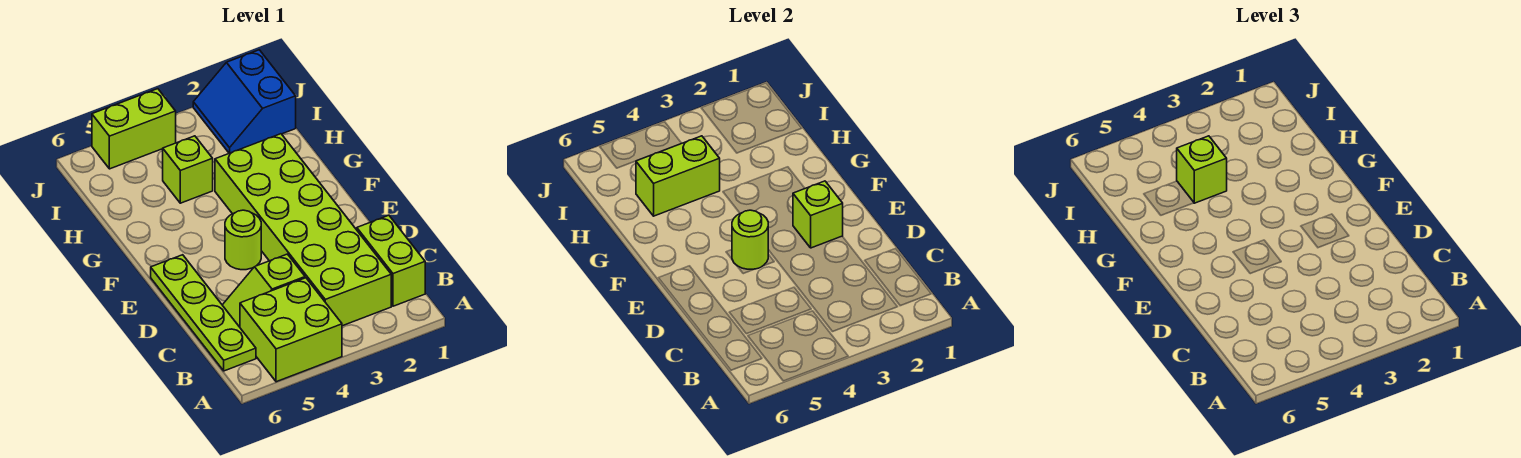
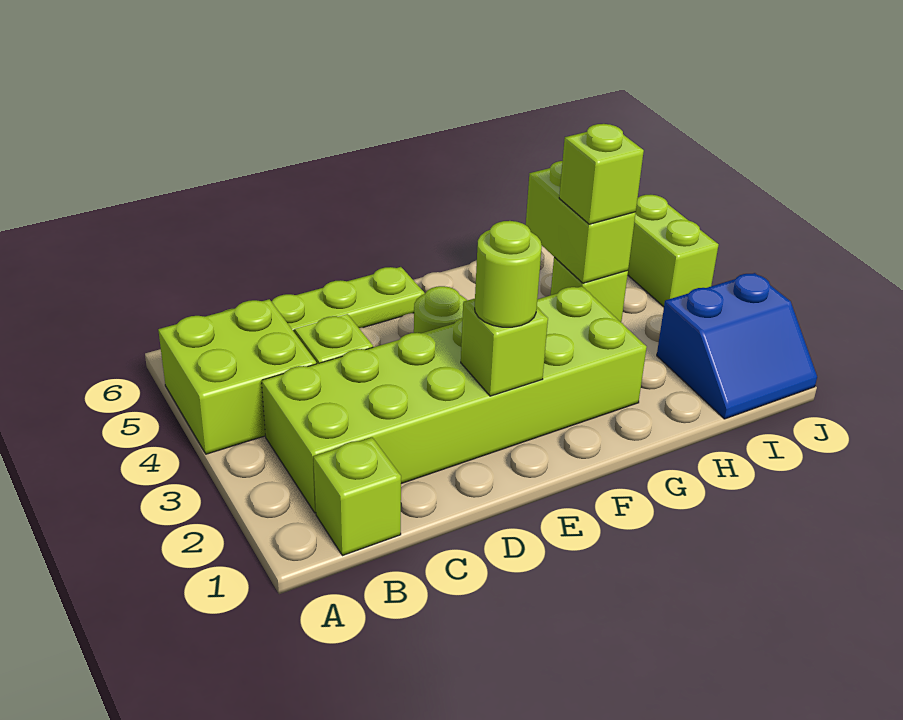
lime brick B1:C1 level 1 -> lime brick B1 level 1
lime round brick E4 level 2 -> lime round brick E2 level 3
blue slope I1:J2 level 1 top 1 -> blue slope I1:J2 level 1 top 2

